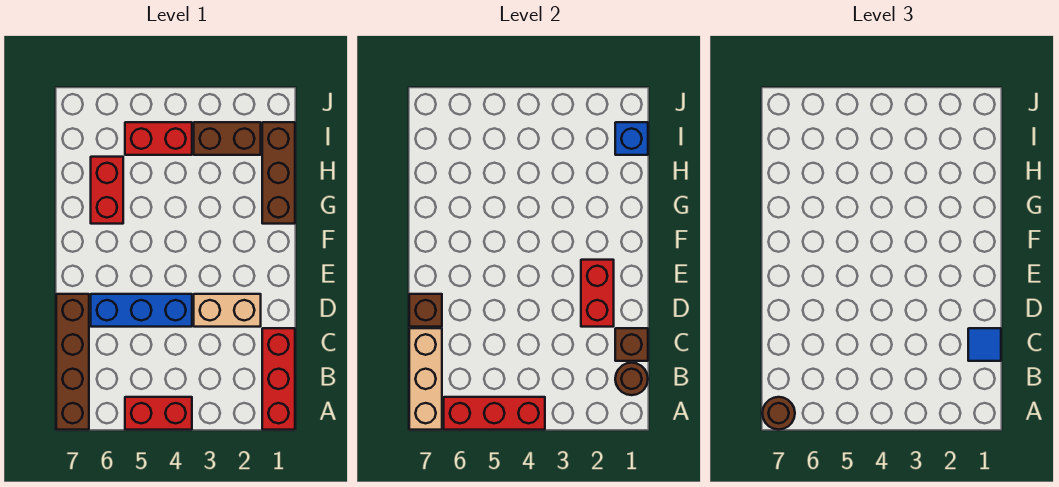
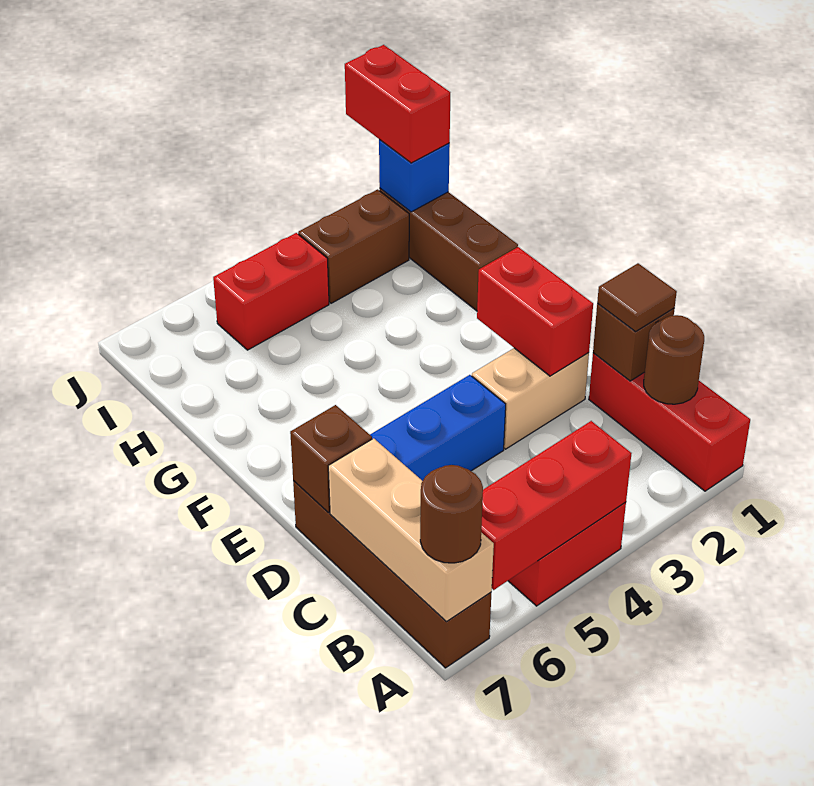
blue tile C1 level 3 -> brown tile C1 level 3
red brick G6:H6 level 1 -> red brick I1:J1 level 3

